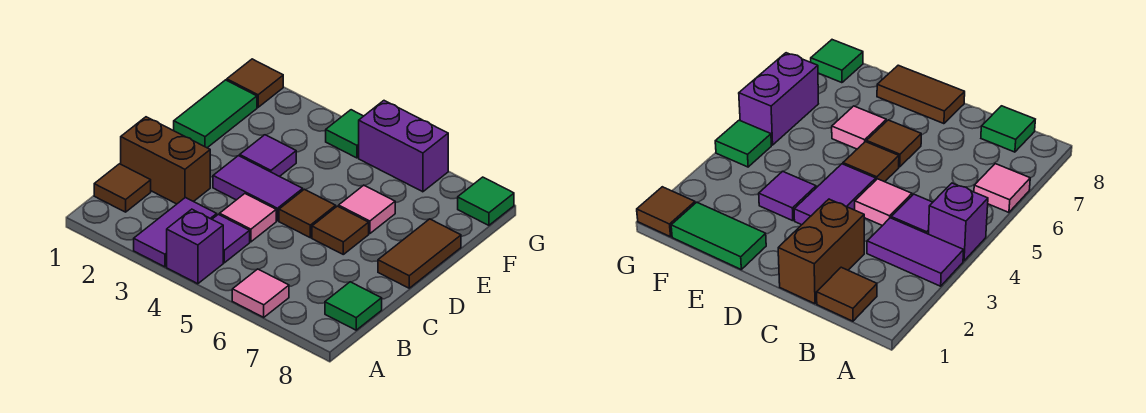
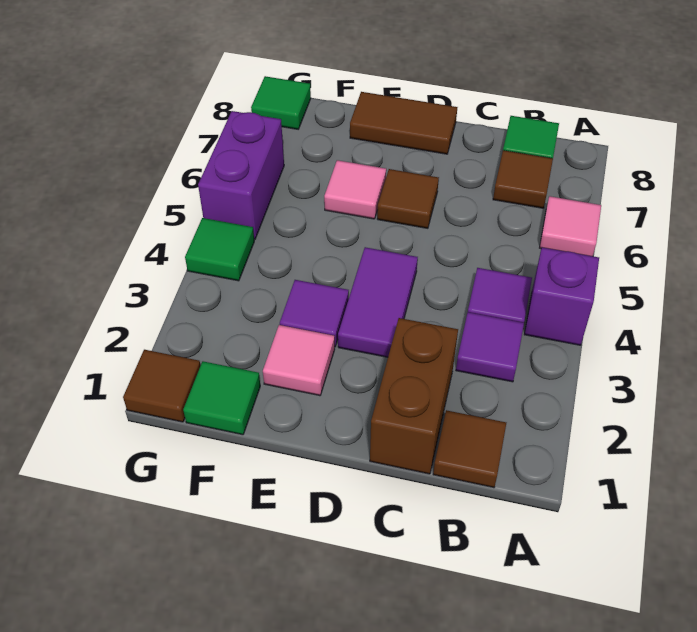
purple tile A3:B3 level 1 -> purple tile B3 level 1
pink tile C4 level 1 -> pink tile E2 level 1
brown tile D5 level 1 -> brown tile B7 level 1
green tile E1:F1 level 1 -> green tile F1 level 1

